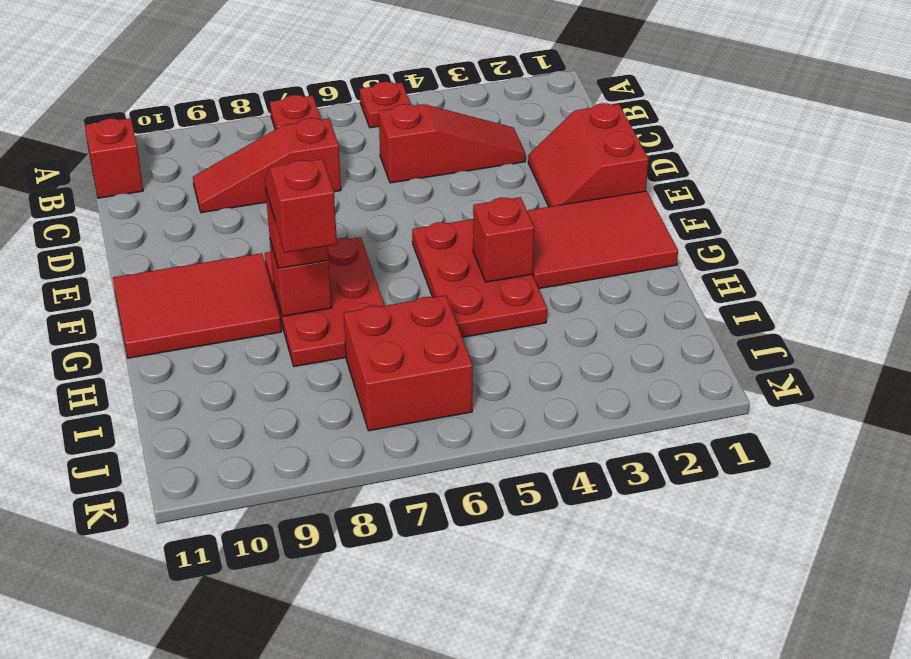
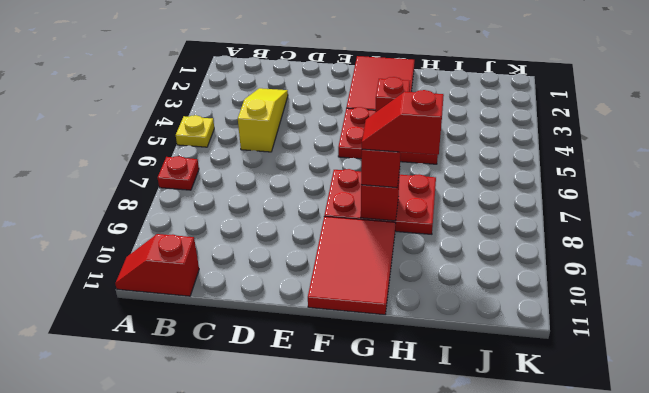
red plate A5 level 1 -> yellow plate A5 level 1
red slope C3:C5 level 1 top 5 -> yellow slope C3:C5 level 1 top 5
red slope C7:C9 level 1 top 7 -> none
red slope D1:E2 level 1 top 1 -> none
red brick I6:J7 level 1 -> none

